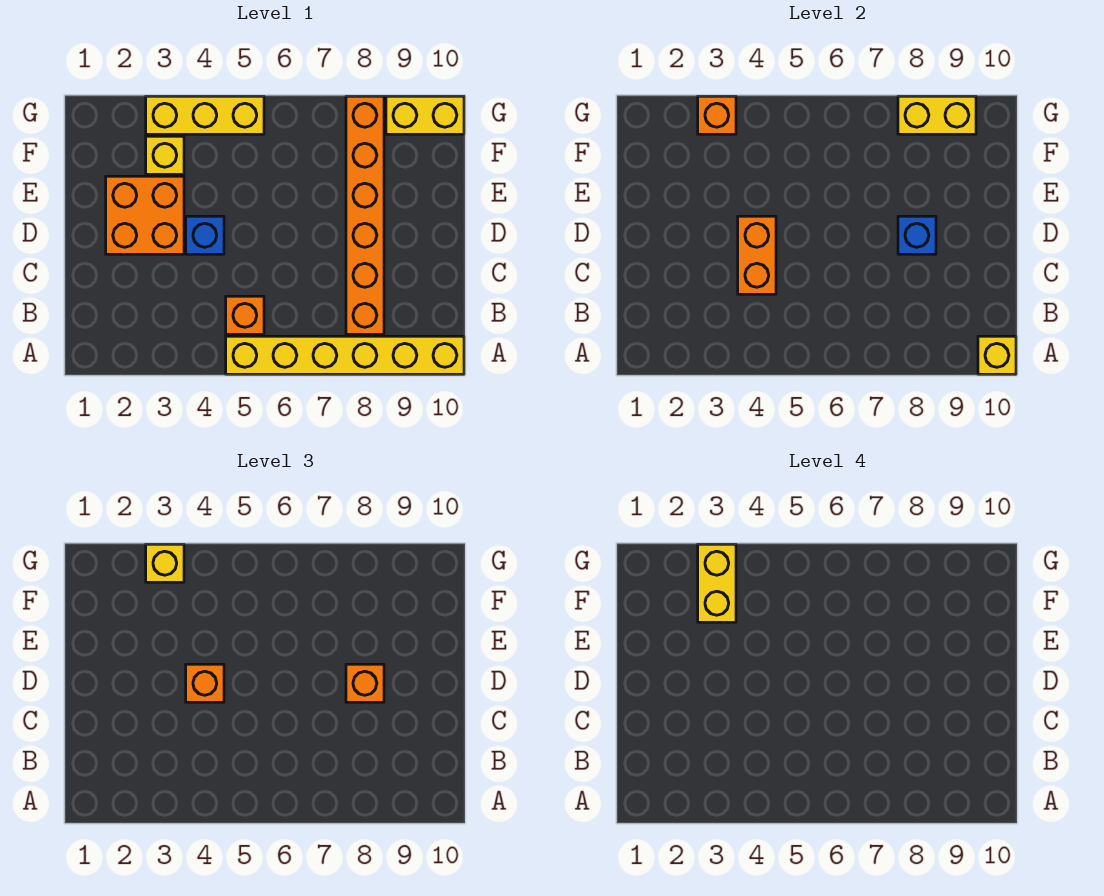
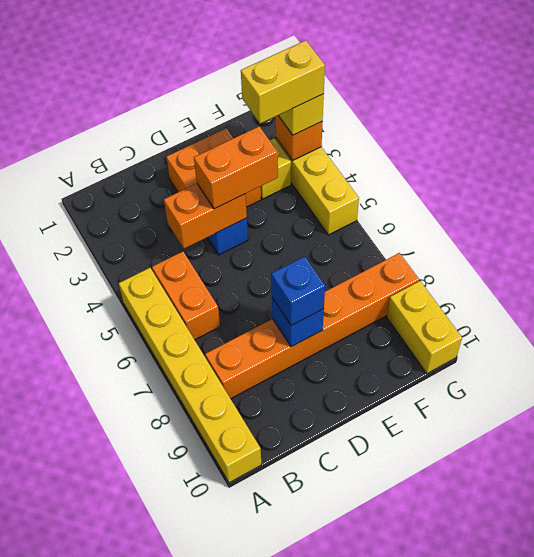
yellow brick A10 level 2 -> none
orange brick B5 level 1 -> orange brick B5:B6 level 1
orange brick D4 level 3 -> orange brick D4:E4 level 3
orange brick D8 level 3 -> blue brick D8 level 3
yellow brick G8:G9 level 2 -> none

